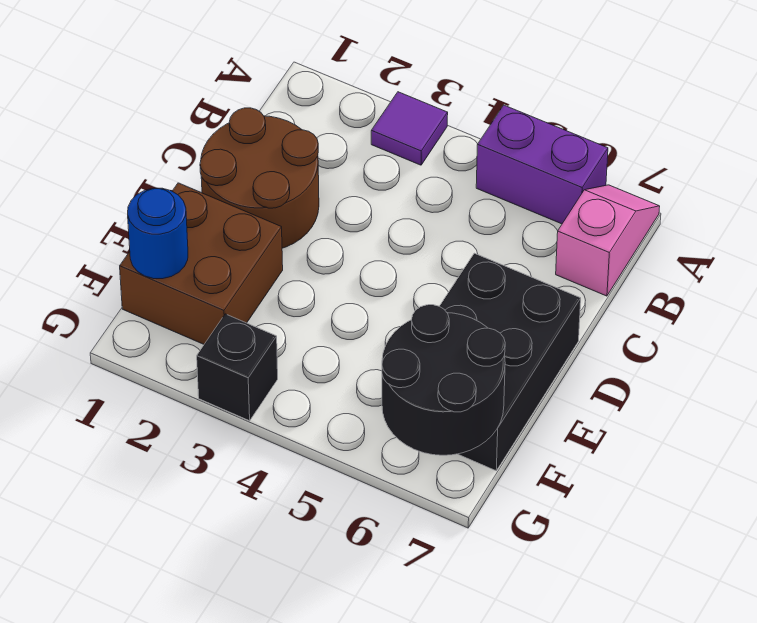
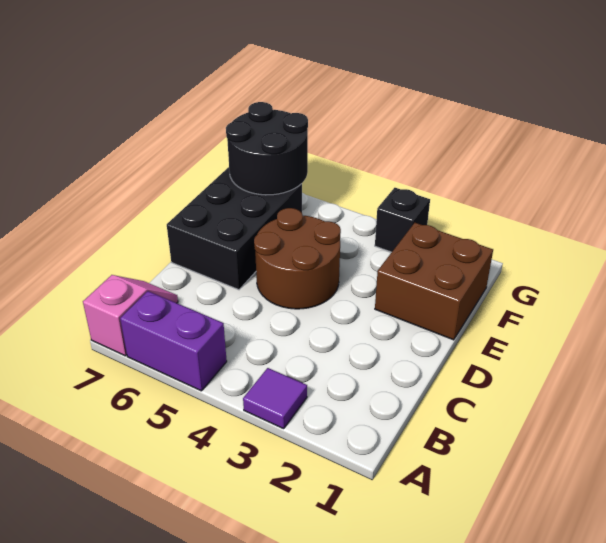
pink slope A7:B7 level 1 top B -> pink slope A7:B7 level 1 top A
brown round brick C1:D2 level 1 -> brown round brick D4:E5 level 1
blue round brick F1 level 2 -> none

